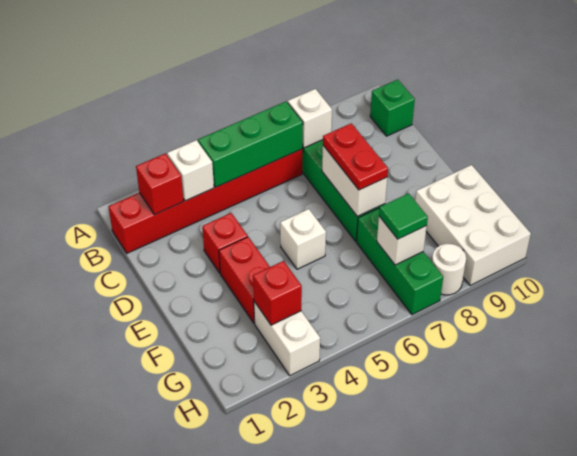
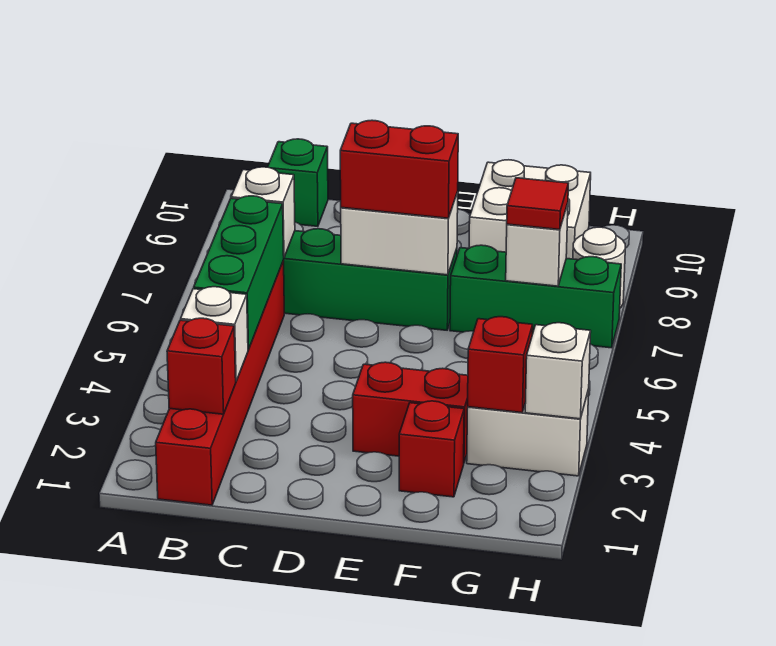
red brick D3 level 1 -> red brick F2 level 1
red plate D7:E7 level 3 -> red brick D7:E7 level 3
white brick E5 level 1 -> white brick H3 level 2
white brick F9:H10 level 1 -> white brick F9:G10 level 1
green tile G7 level 3 -> red tile G7 level 3

